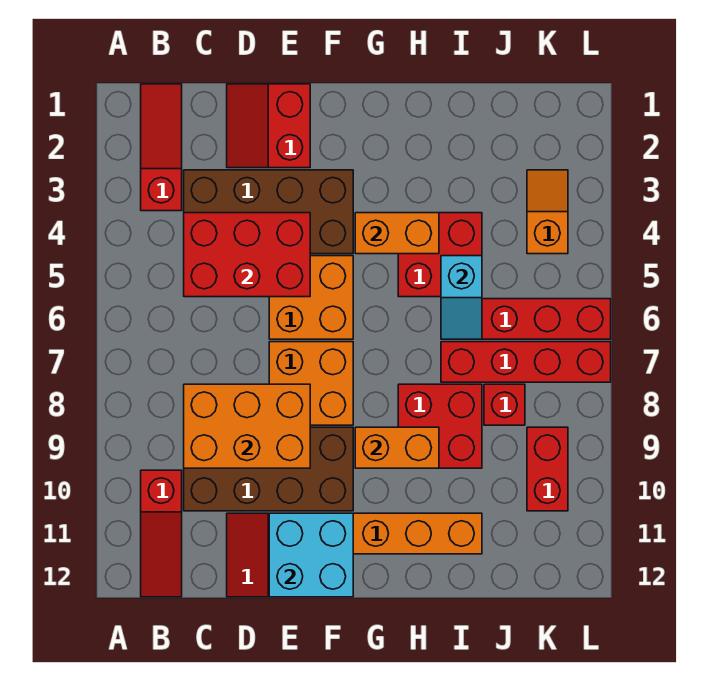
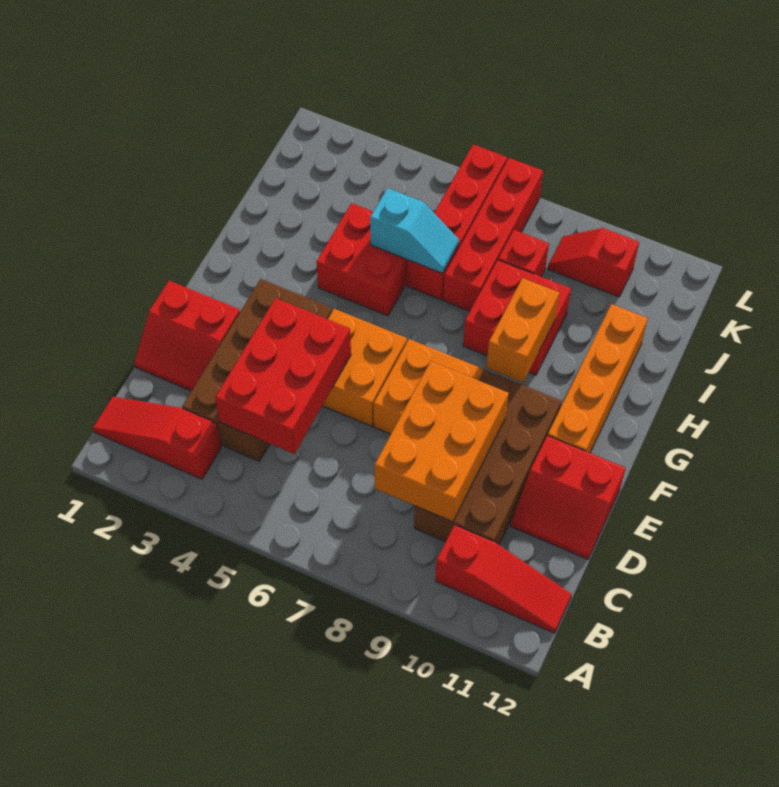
cyan brick E11:F12 level 2 -> none
orange brick G4:H4 level 2 -> none
orange slope K3:K4 level 1 top 4 -> none
red brick K9:K10 level 1 -> red slope K9:K10 level 1 top 10

